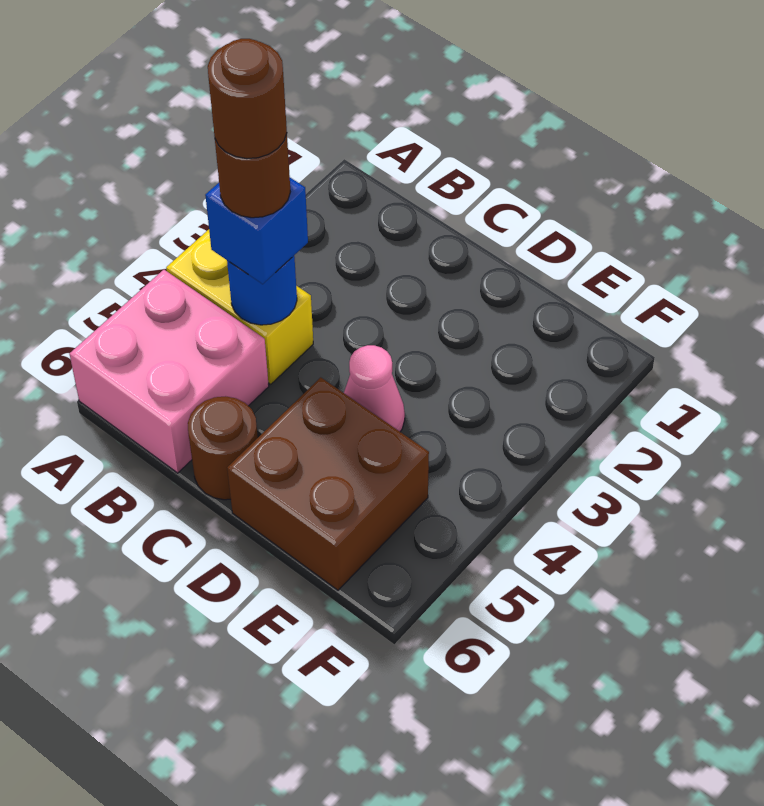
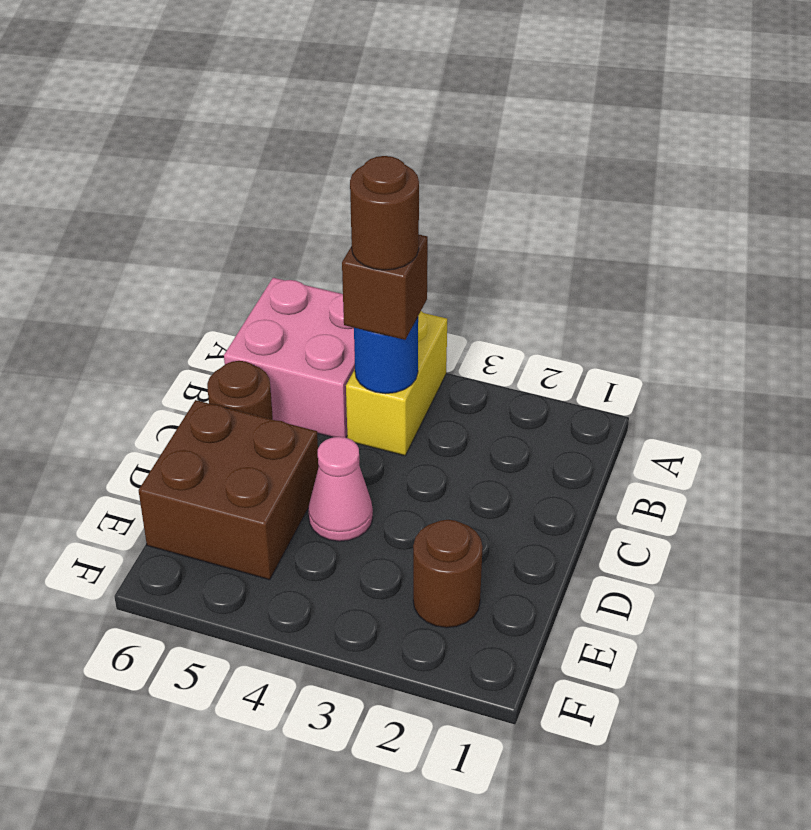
blue brick B4 level 3 -> brown brick B4 level 3
brown round brick B4 level 5 -> brown round brick E2 level 1

